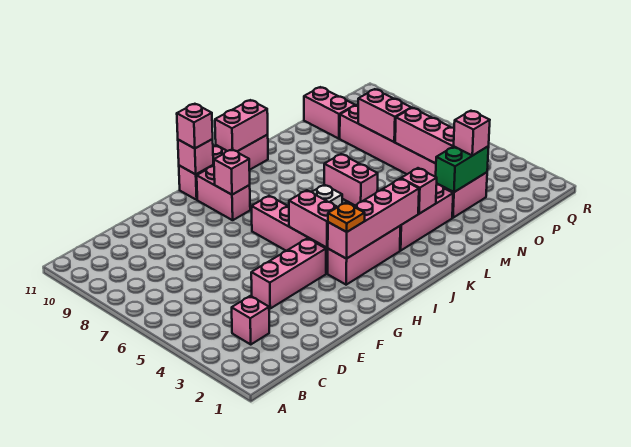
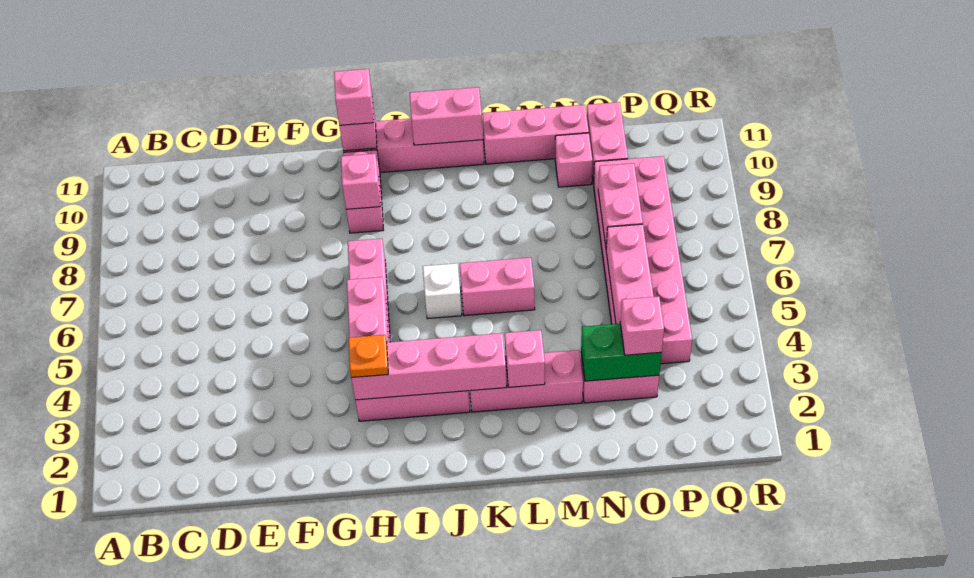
pink brick C3 level 1 -> pink brick N10 level 1
pink brick E4:G4 level 1 -> pink brick L11:N11 level 1
pink brick L6:L7 level 1 -> pink brick K6:L6 level 1

